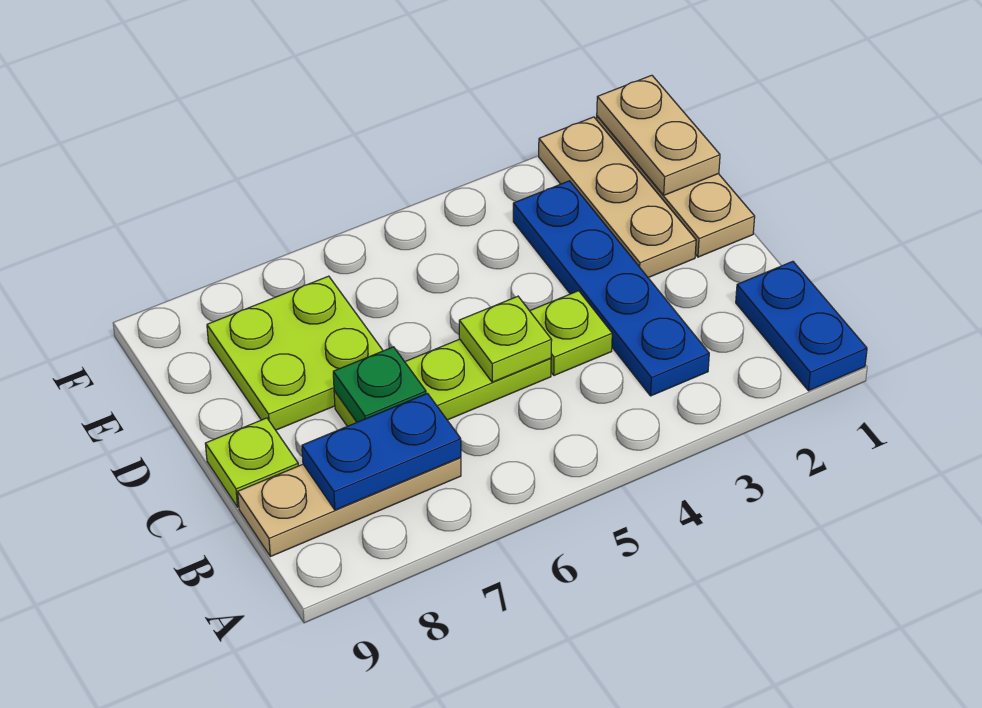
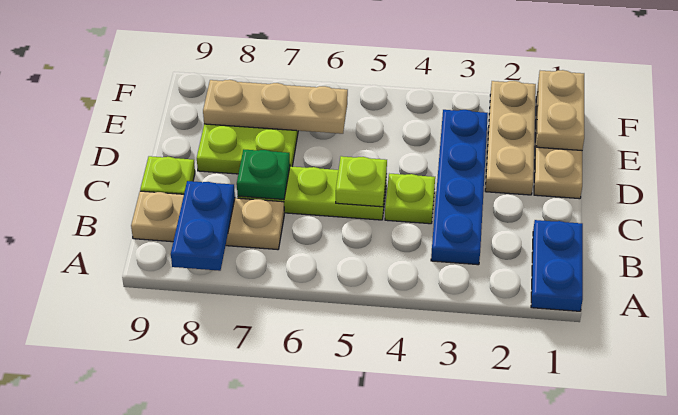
blue plate B7:B8 level 2 -> blue plate A8:B8 level 2
none -> tan plate E6:E8 level 2

